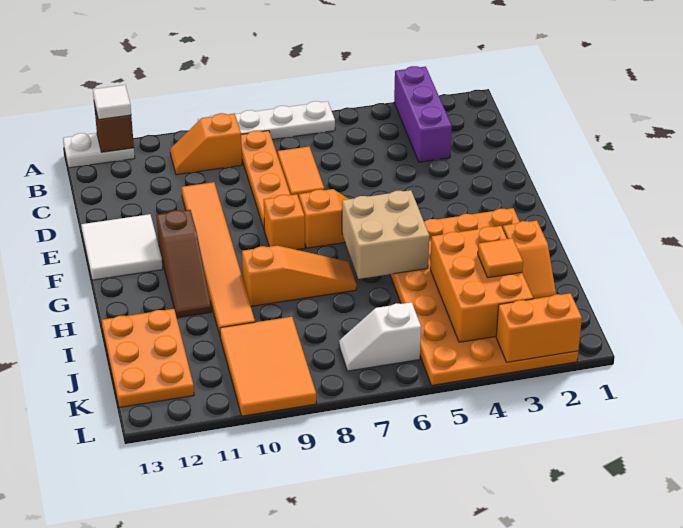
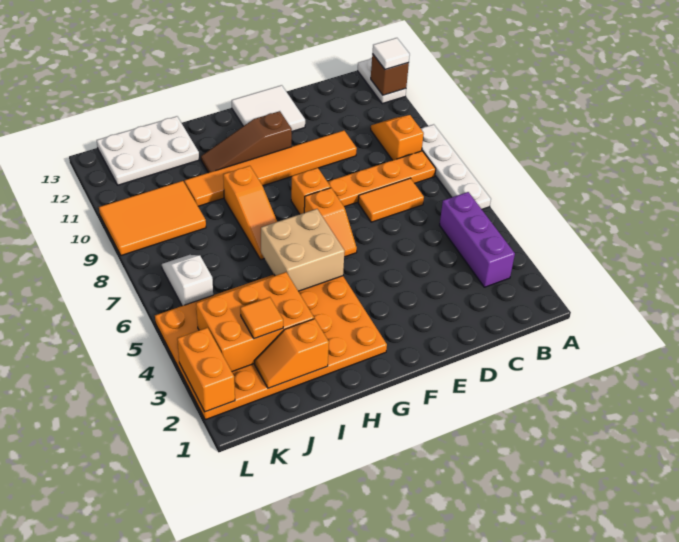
purple brick A3:C3 level 1 -> purple brick B3:B5 level 1
orange plate I12:K13 level 1 -> white plate I12:K13 level 1

